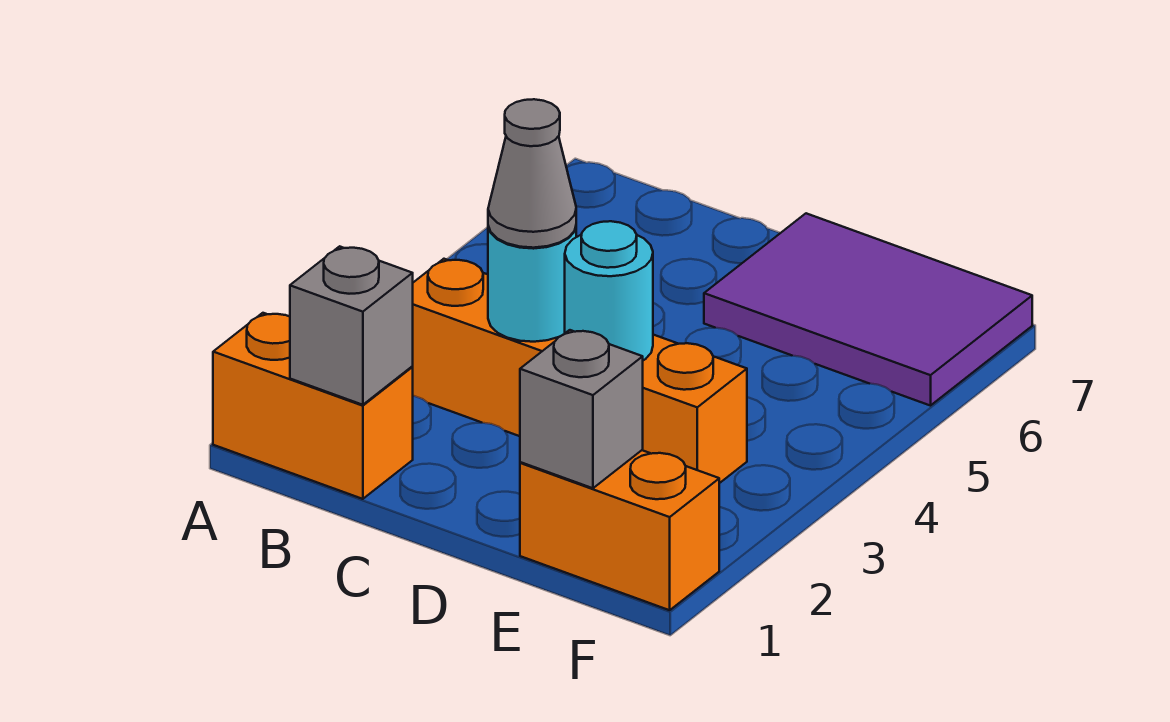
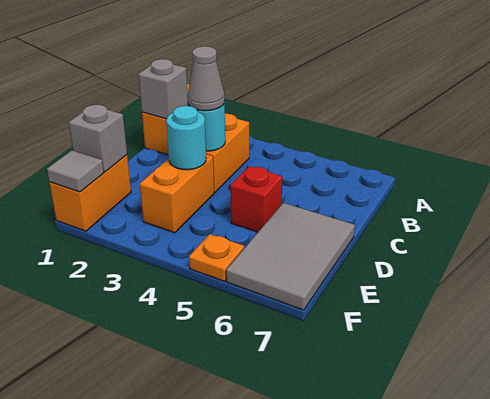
none -> red brick D5 level 1
purple tile D6:F7 level 1 -> grey tile D6:F7 level 1
none -> grey tile F1 level 2
none -> orange plate F5 level 1

